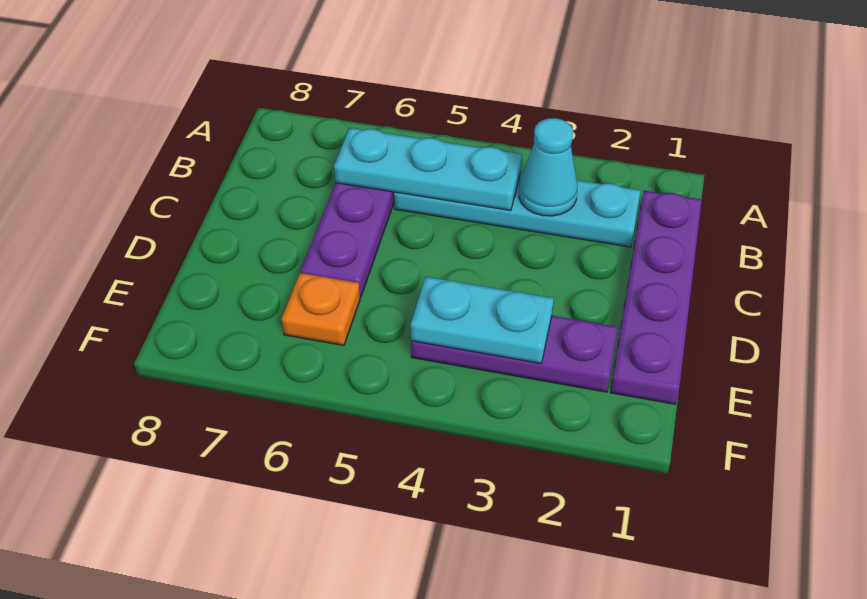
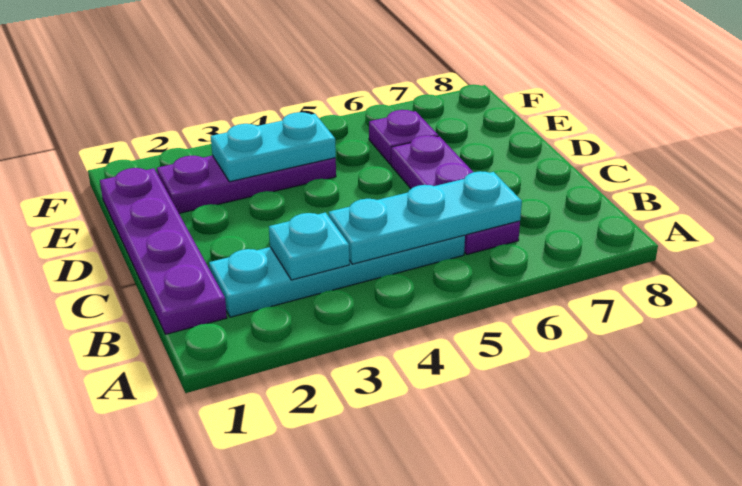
cyan cone B3 level 2 -> cyan plate B3 level 2
orange plate E6 level 1 -> purple plate E6 level 1

